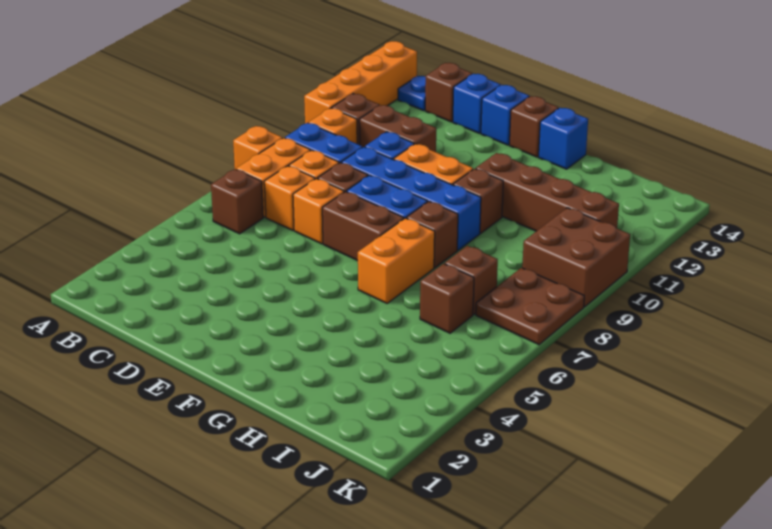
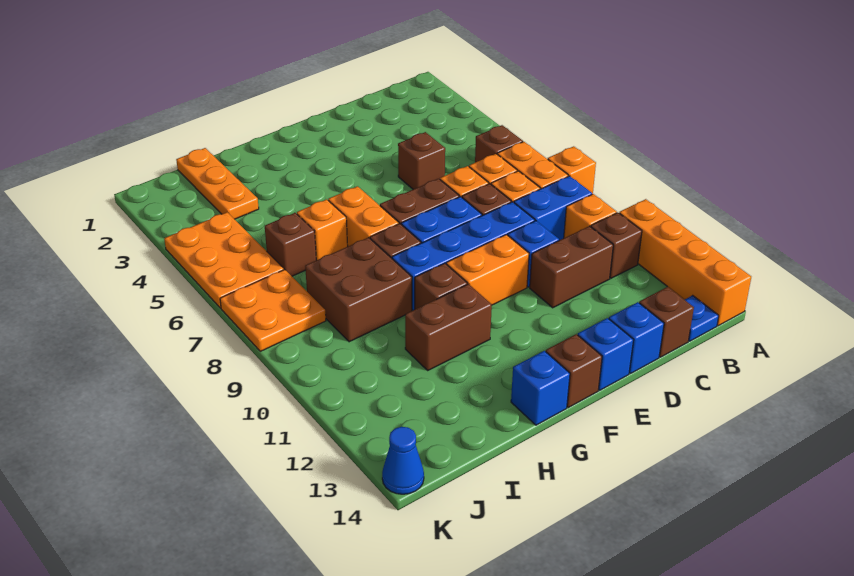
brown brick G11:J11 level 1 -> brown brick G11:H11 level 1
none -> orange brick H6 level 1
none -> orange plate I1:I3 level 1
brown brick I7 level 1 -> brown brick D5 level 1
none -> orange plate J4:K6 level 1
brown plate J7:K8 level 1 -> orange plate J7:K8 level 1
brown brick J9:K10 level 1 -> brown brick H8:I9 level 1
none -> blue cone K14 level 1

